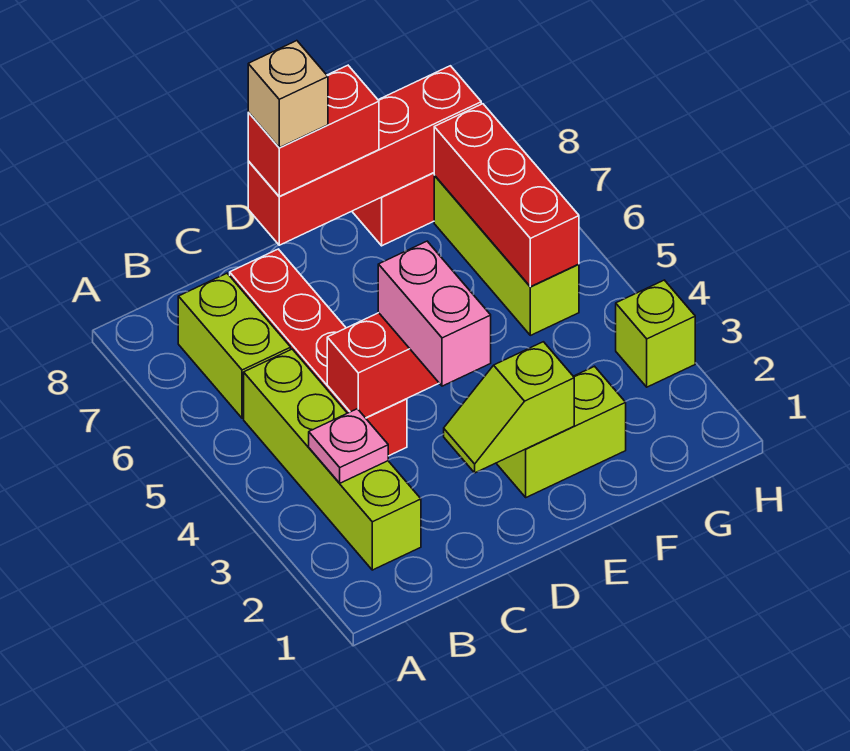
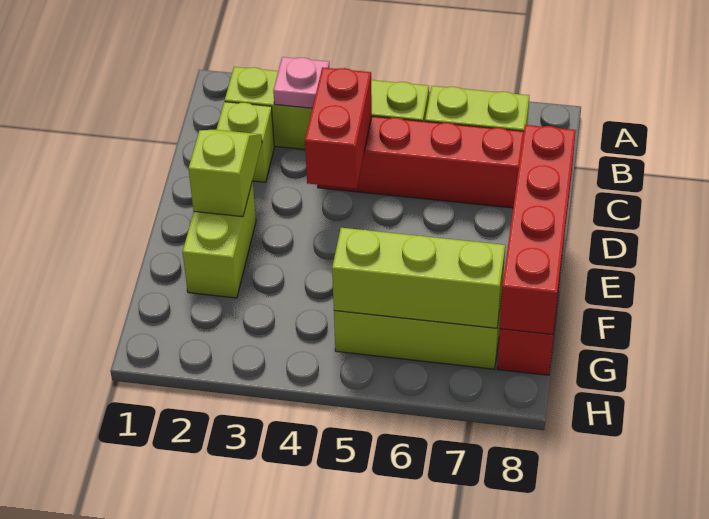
pink brick D3:D4 level 3 -> none
red brick D8:E8 level 3 -> none
tan brick D8 level 4 -> none
red brick G5:G7 level 2 -> lime brick G5:G7 level 2
lime brick H3 level 1 -> lime brick C2 level 1

